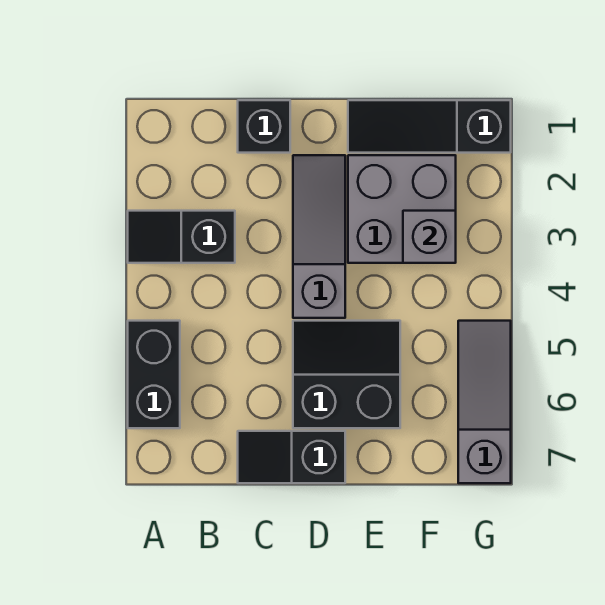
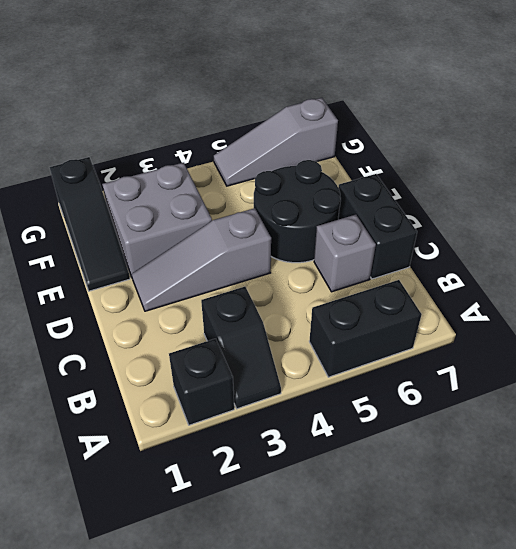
black brick C1 level 1 -> black brick A2 level 1
black slope C7:D7 level 1 top D -> black brick C7:D7 level 1
black slope D5:E6 level 1 top 6 -> black round brick D5:E6 level 1
grey brick F3 level 2 -> grey brick C6 level 1

